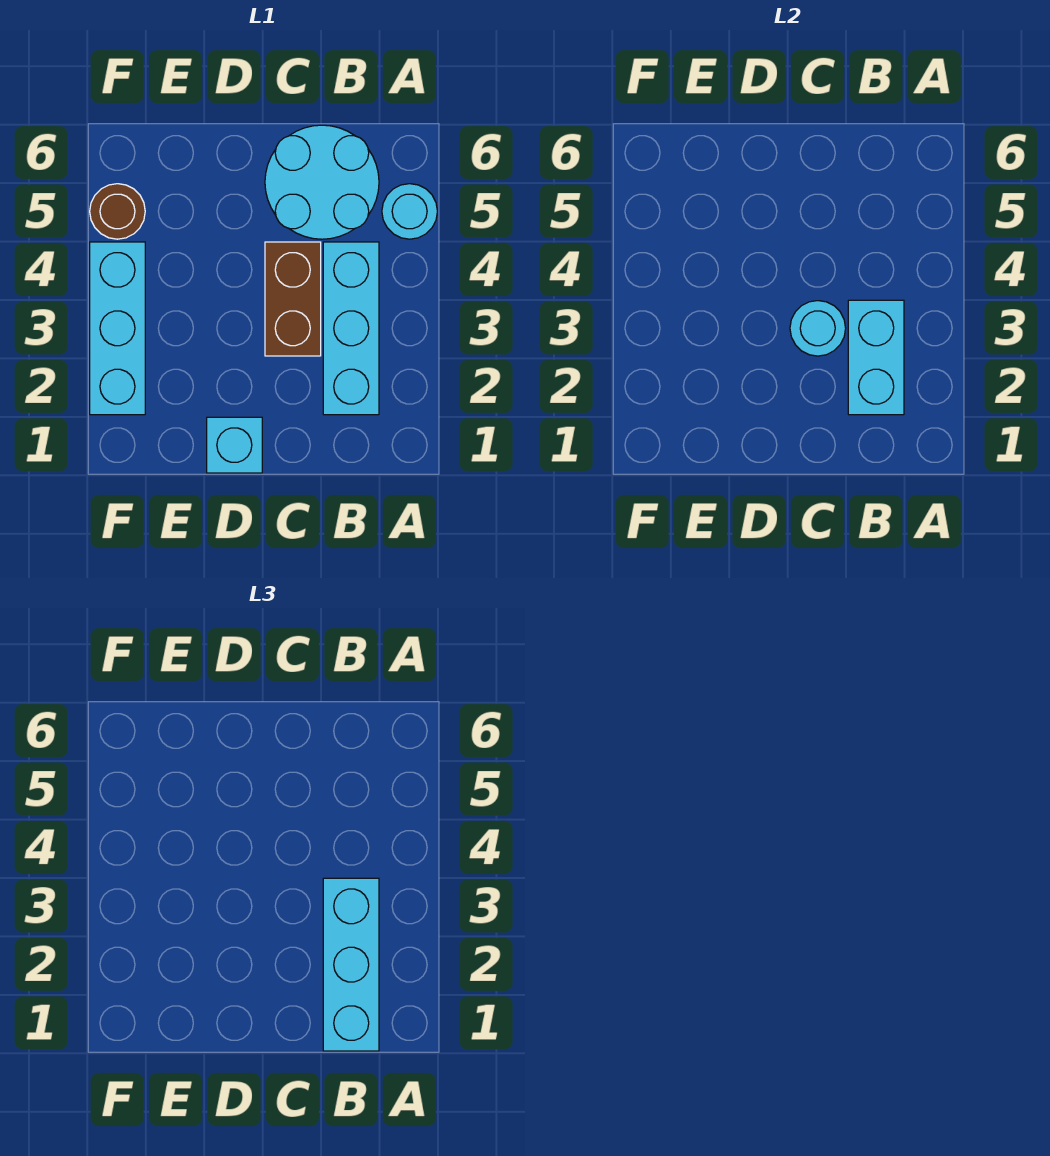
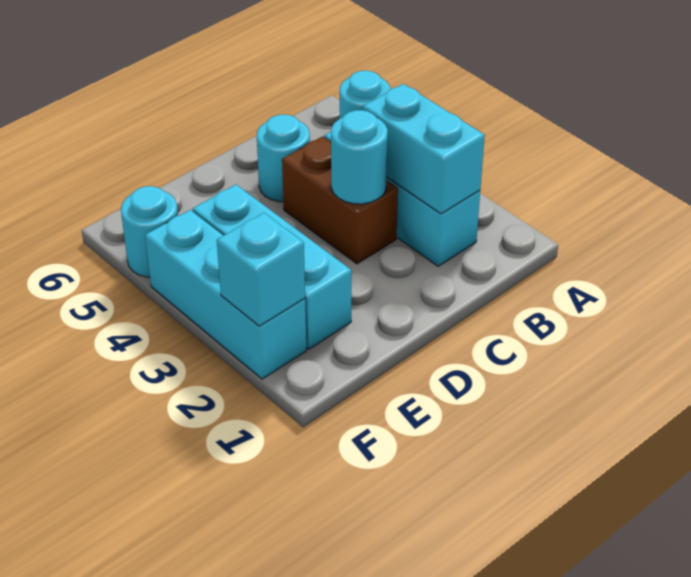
cyan brick B1:B3 level 3 -> cyan brick E2:E4 level 1
cyan round brick B5:C6 level 1 -> cyan round brick C5 level 1
cyan brick D1 level 1 -> cyan brick F2 level 2
brown round brick F5 level 1 -> cyan round brick F5 level 1

